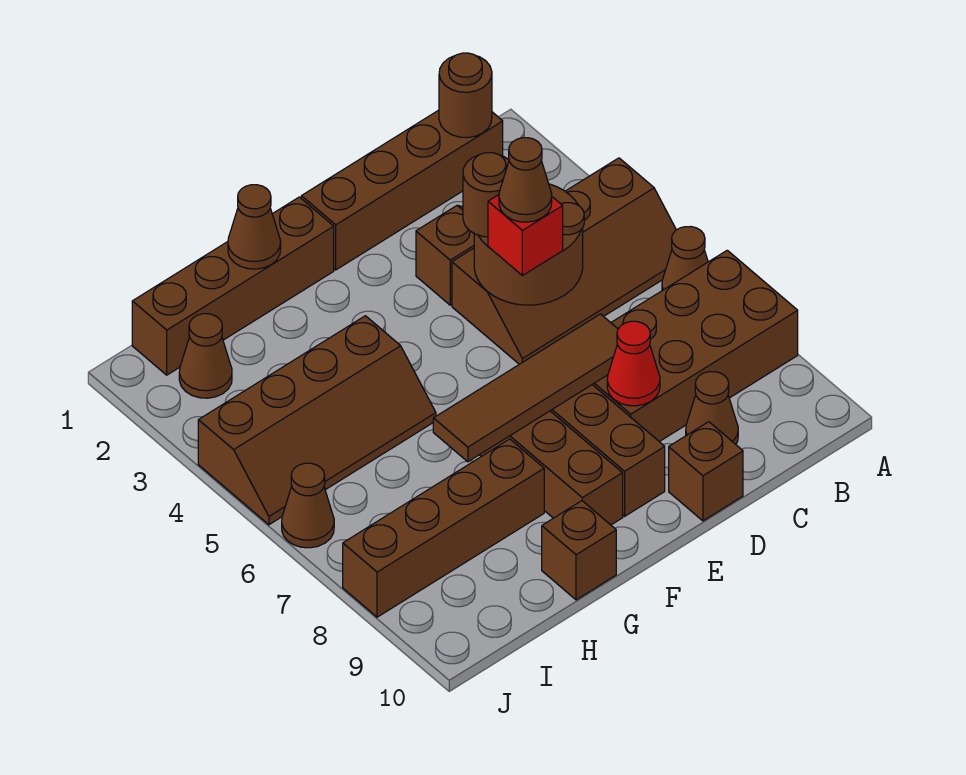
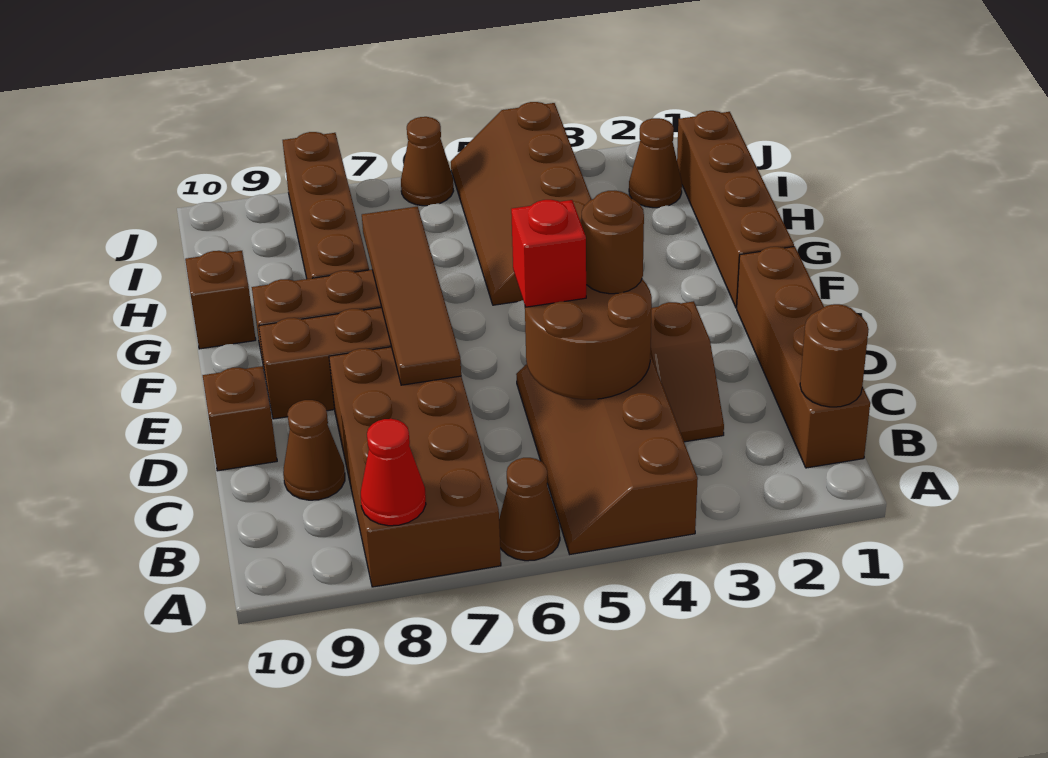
brown cone D5 level 4 -> none
red cone D8 level 2 -> red cone A8 level 2
brown cone G1 level 2 -> none

